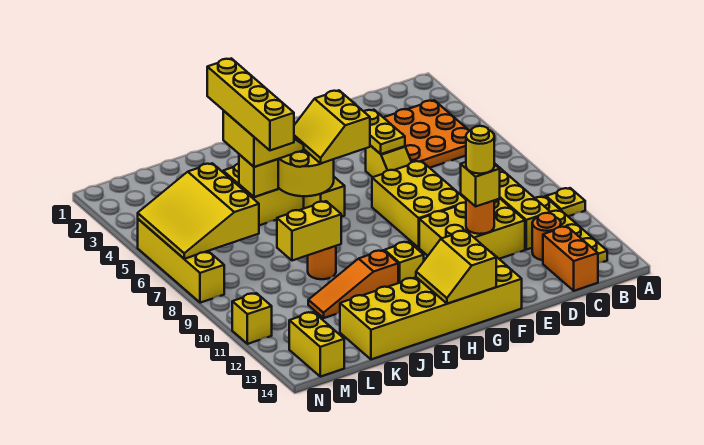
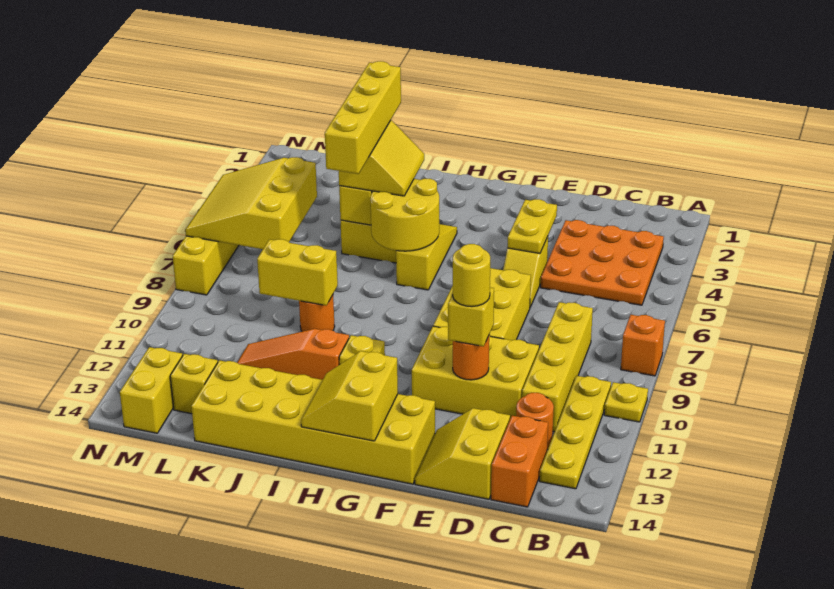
none -> orange brick A8 level 1
yellow slope G5:H6 level 3 top G -> yellow slope D13:E14 level 1 top D
yellow brick N11 level 1 -> yellow brick L13 level 1

